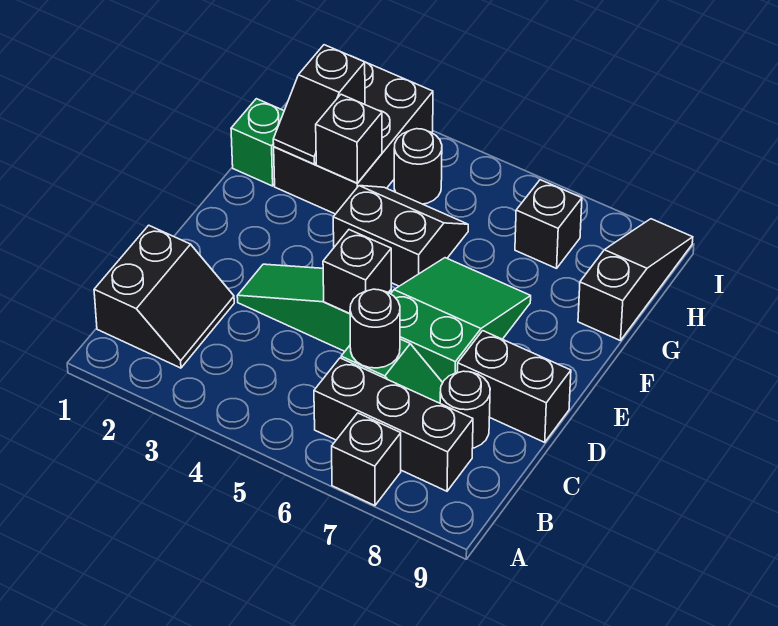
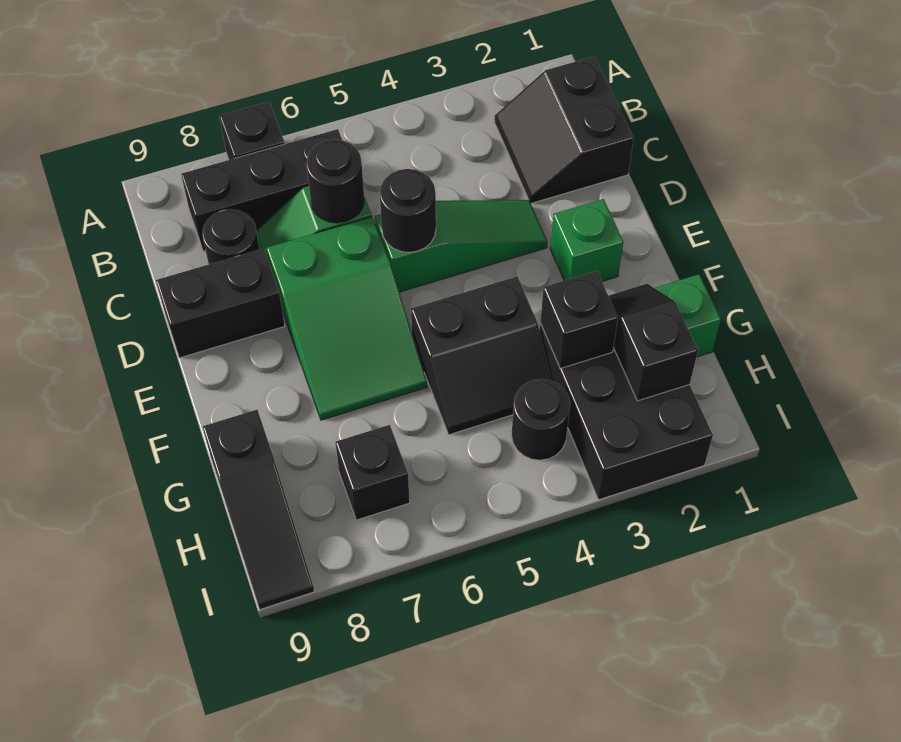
black brick D5 level 2 -> black round brick D5 level 2
none -> green brick E2 level 1

